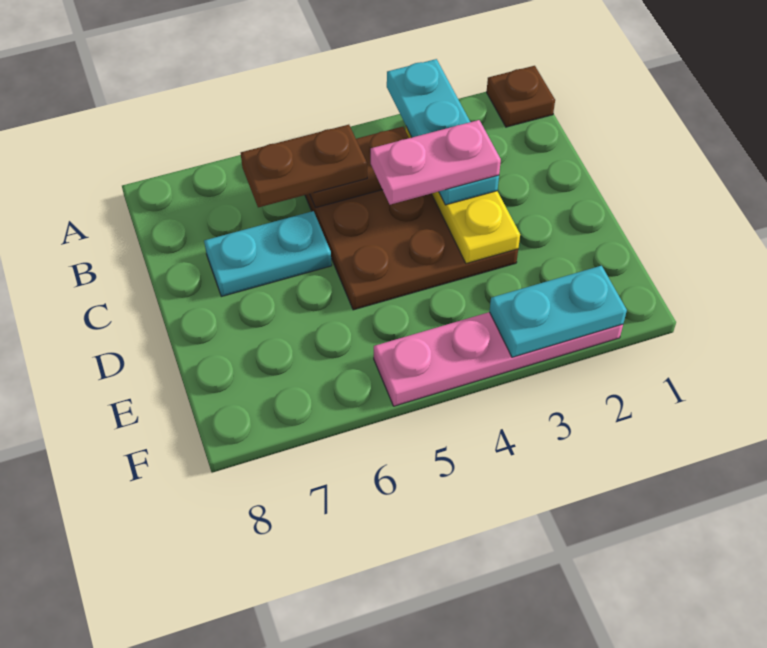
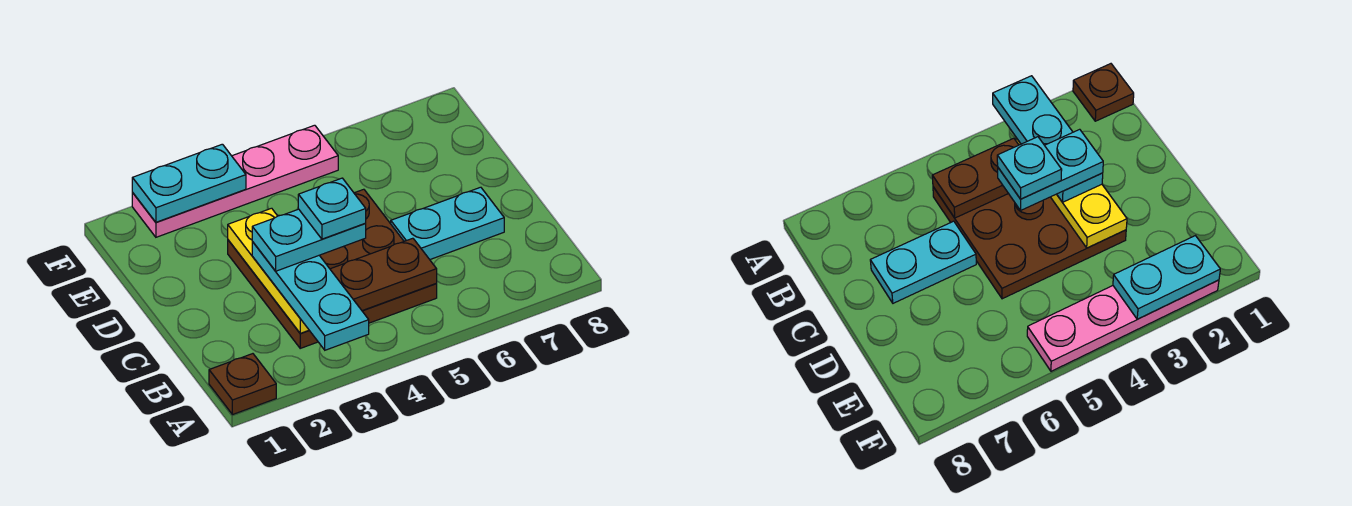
brown plate B5:B6 level 3 -> none
pink plate C3:C4 level 4 -> cyan plate C3:C4 level 4
none -> cyan plate C4 level 5

